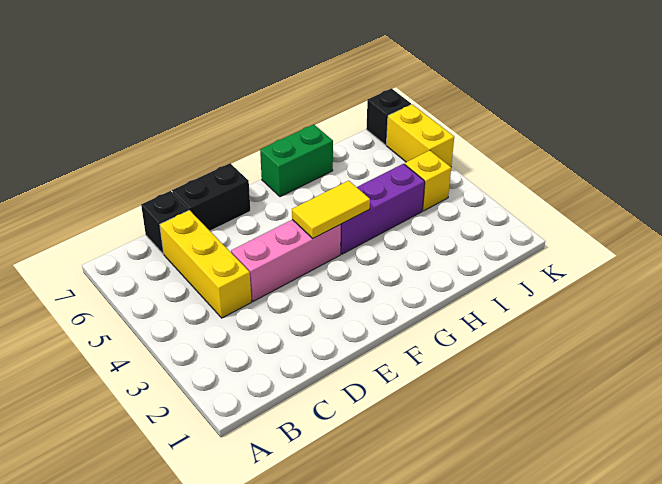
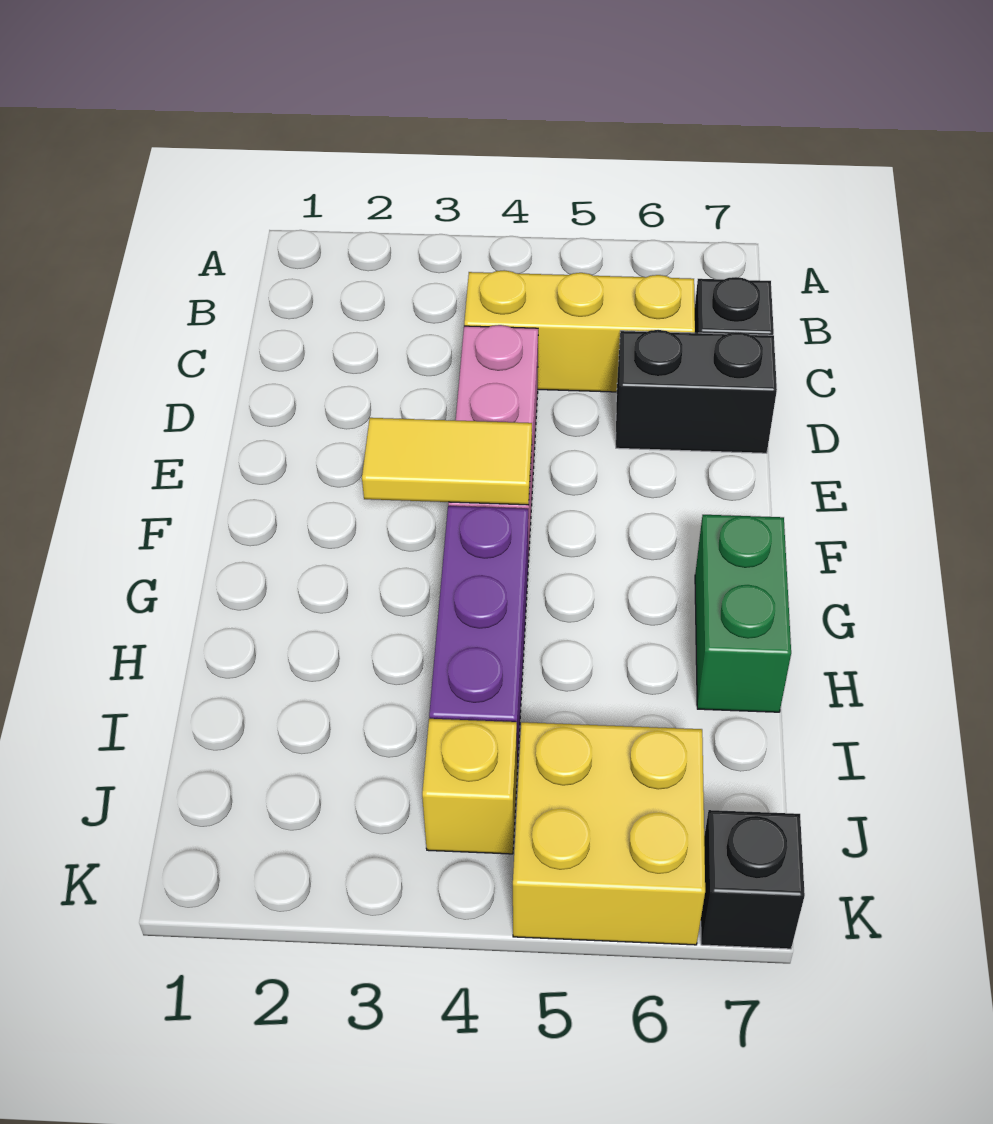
black brick D7:E7 level 1 -> black brick D6:D7 level 1
yellow tile F4:G4 level 2 -> yellow tile F3:F4 level 2
yellow brick K5:K6 level 1 -> yellow brick J5:K6 level 1

